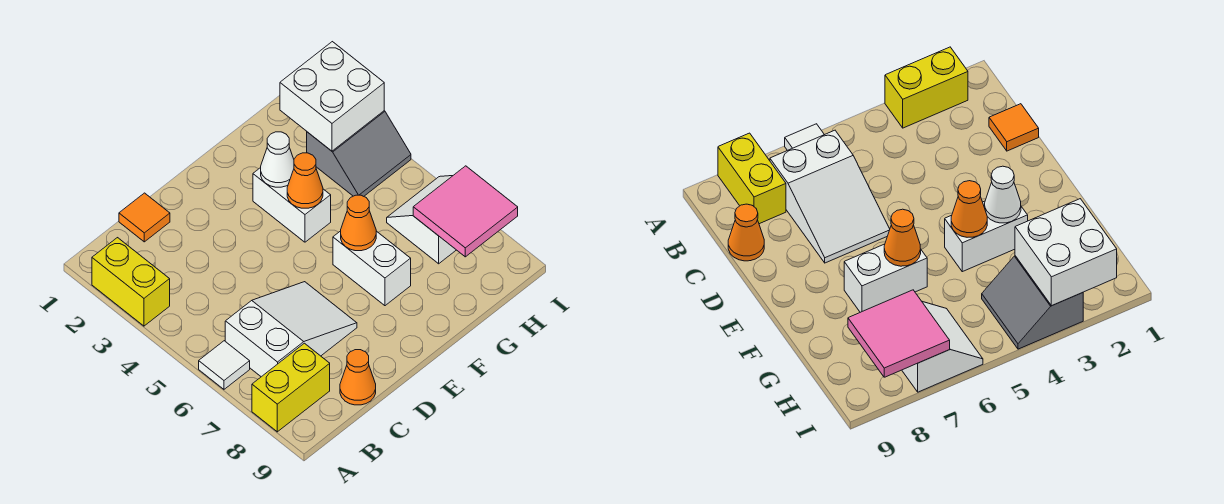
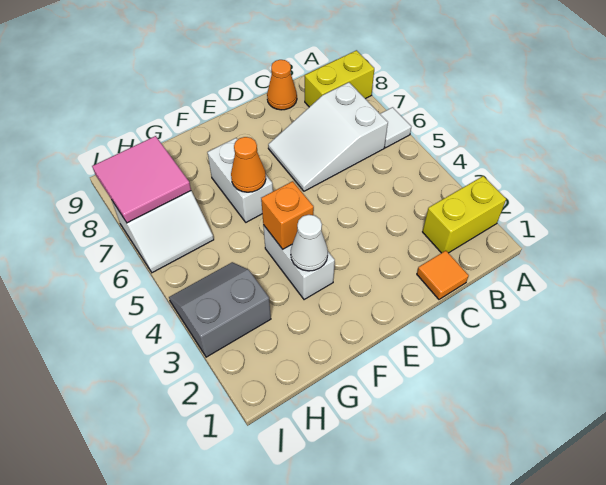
yellow brick A2:A3 level 1 -> yellow brick A2:B2 level 1
orange cone F4 level 2 -> orange brick F4 level 2
white brick H2:I3 level 2 -> none

